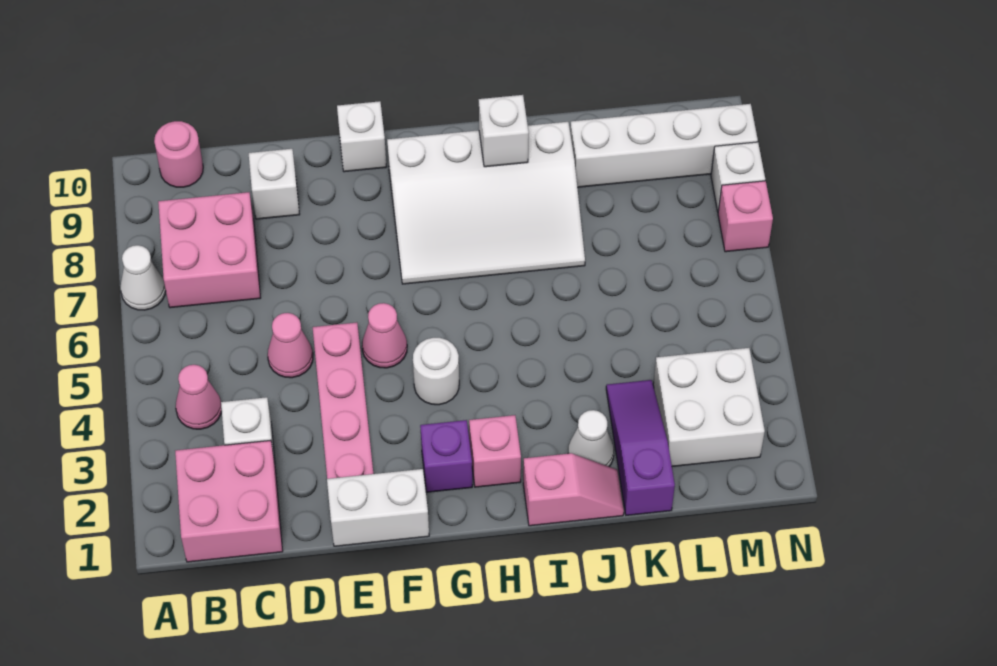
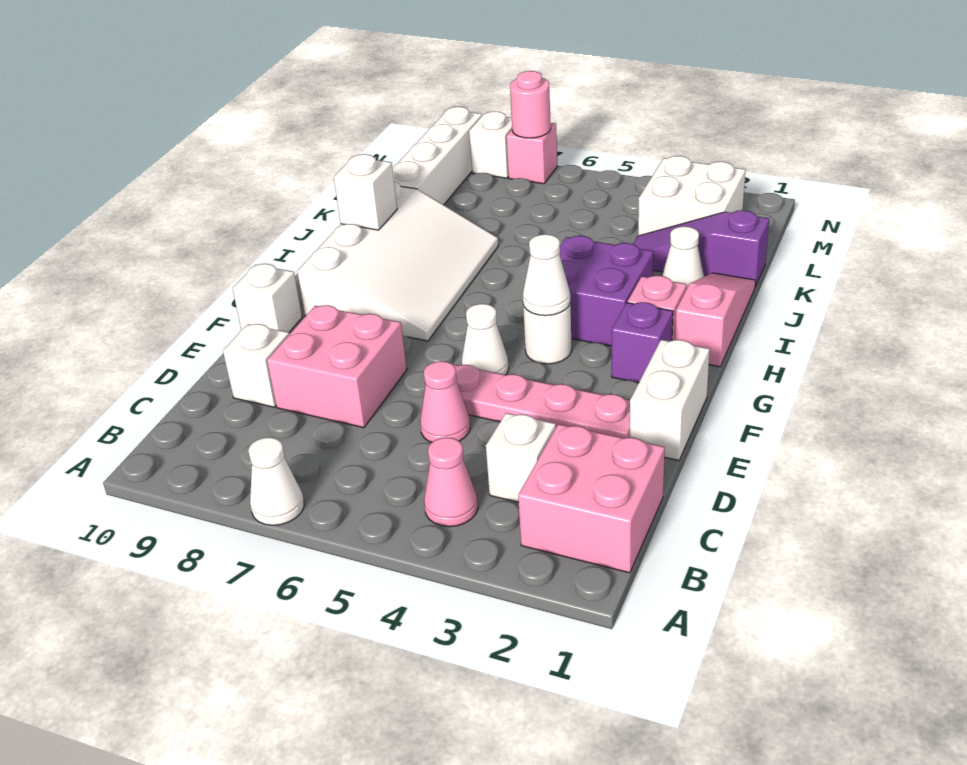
pink brick B7:C8 level 1 -> pink brick D7:E8 level 1
pink round brick B10 level 1 -> pink round brick N7 level 2
pink cone F5 level 1 -> white cone F5 level 1
none -> white cone G4 level 2
none -> purple brick H3:I4 level 1
pink slope I1:J1 level 1 top I -> pink slope H1:J1 level 1 top H

